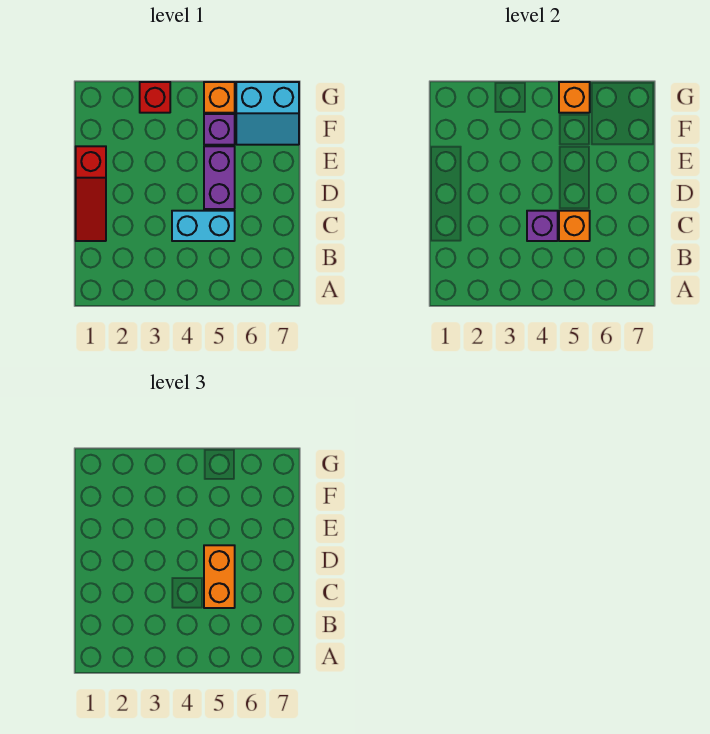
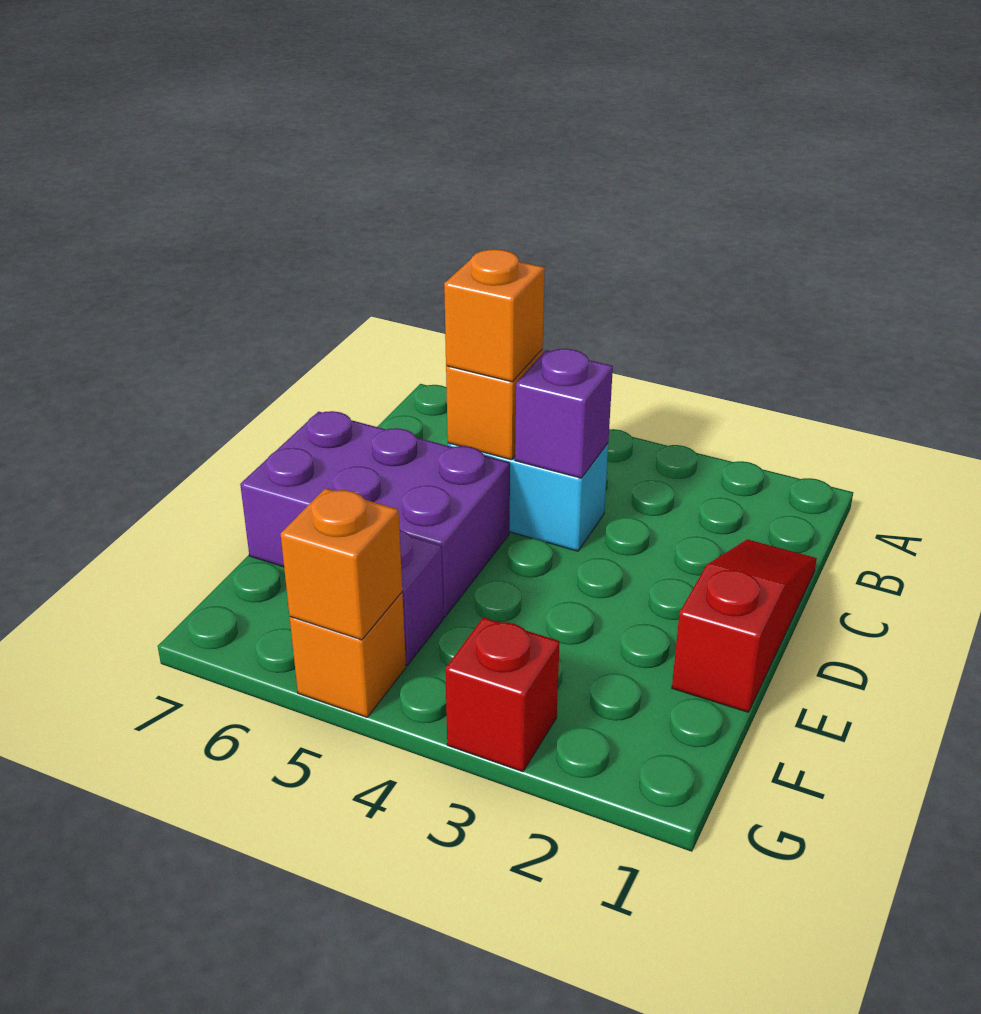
orange brick C5:D5 level 3 -> orange brick C5 level 3
purple brick D5:E5 level 1 -> purple brick D5:E7 level 1
cyan slope F6:G7 level 1 top G -> none

